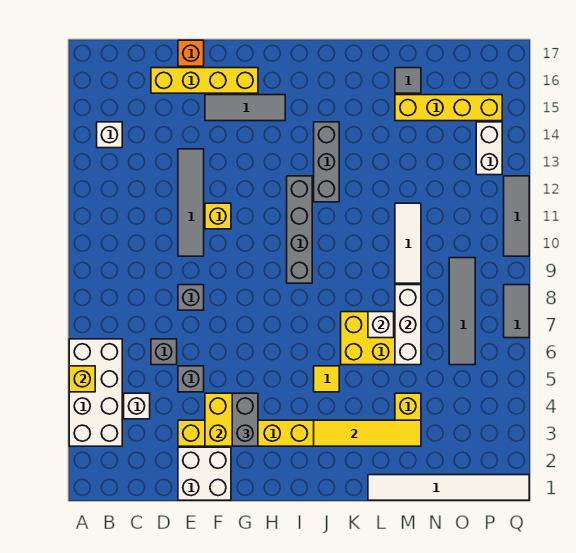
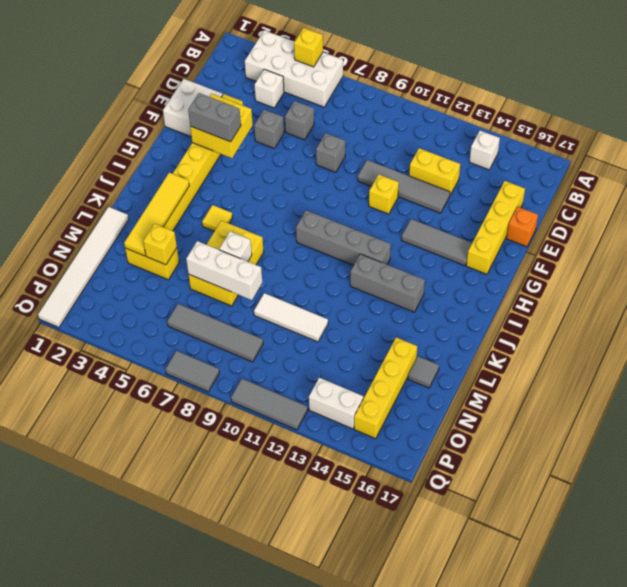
none -> yellow brick D12:D13 level 1
grey tile F15:H15 level 1 -> grey tile G13:G15 level 1
none -> yellow brick M4 level 2

